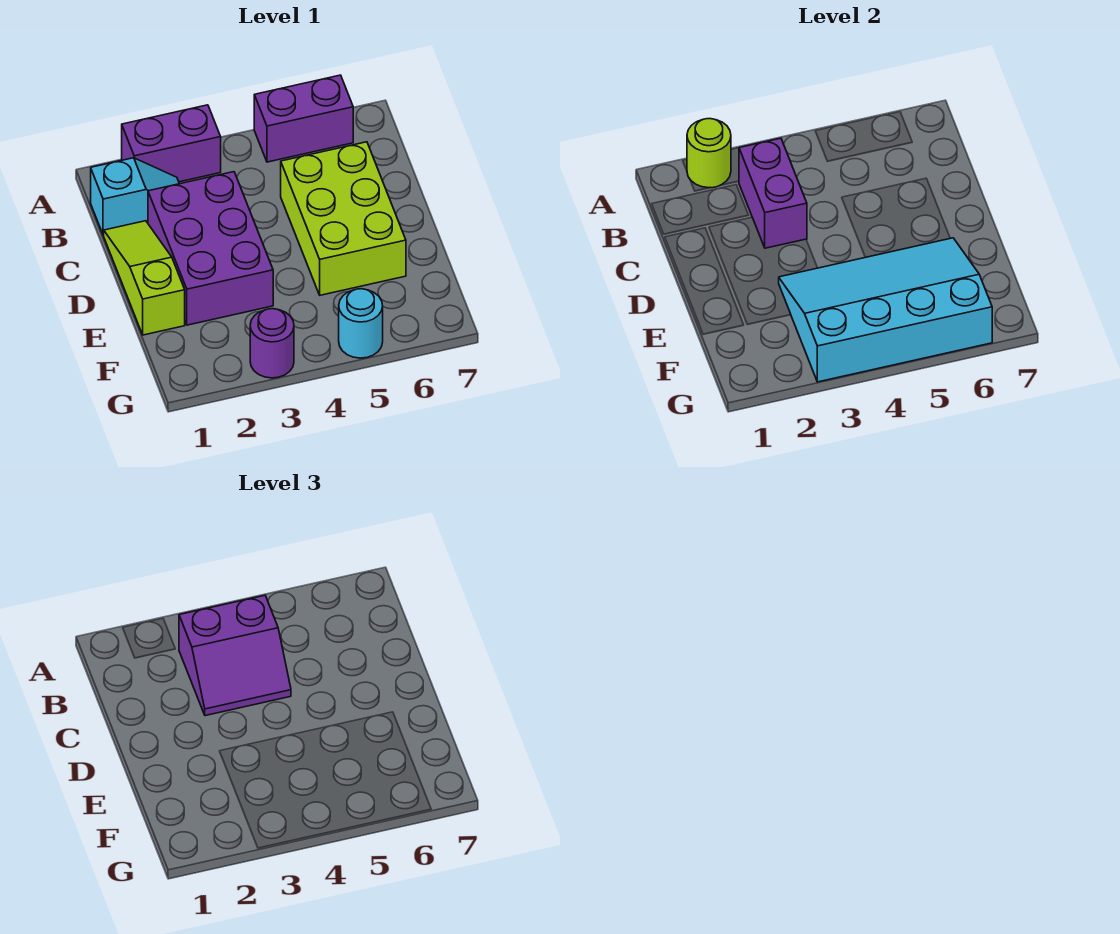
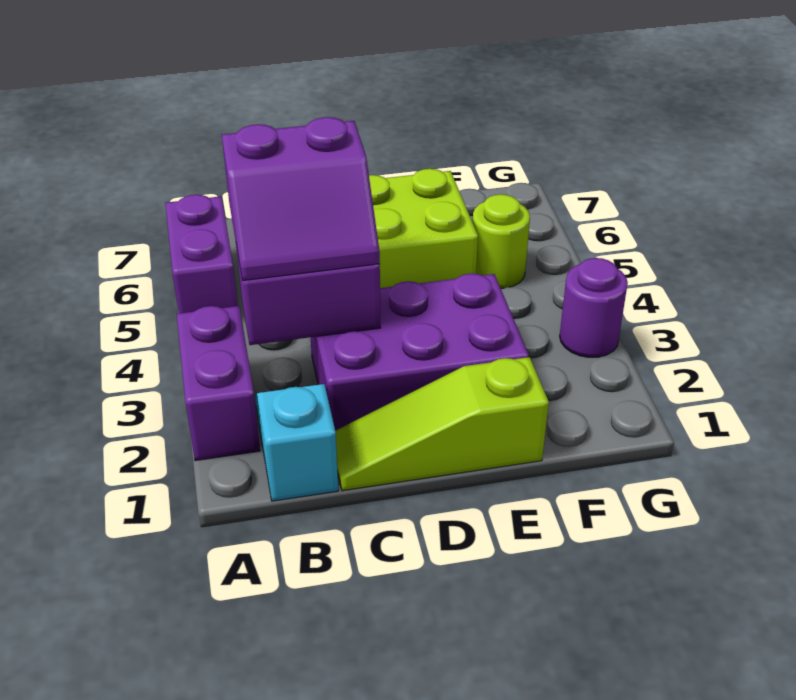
lime round brick A2 level 2 -> lime round brick F5 level 1
purple slope B3:C4 level 3 top B -> purple slope B3:C4 level 3 top 4
cyan slope E3:G6 level 2 top G -> none
cyan round brick G5 level 1 -> none

